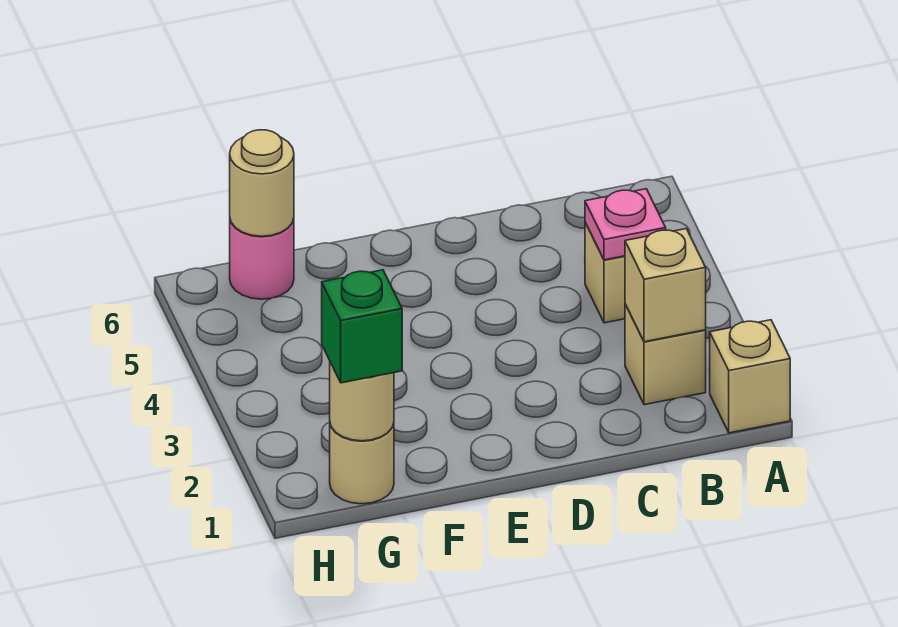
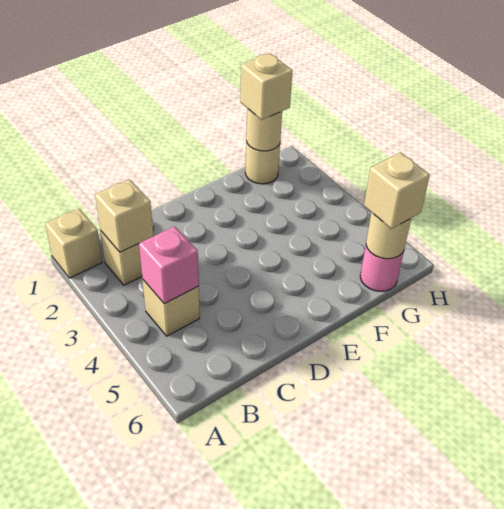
pink plate B4 level 2 -> pink brick B4 level 2
green brick G1 level 3 -> tan brick G1 level 3
none -> tan brick G6 level 3

